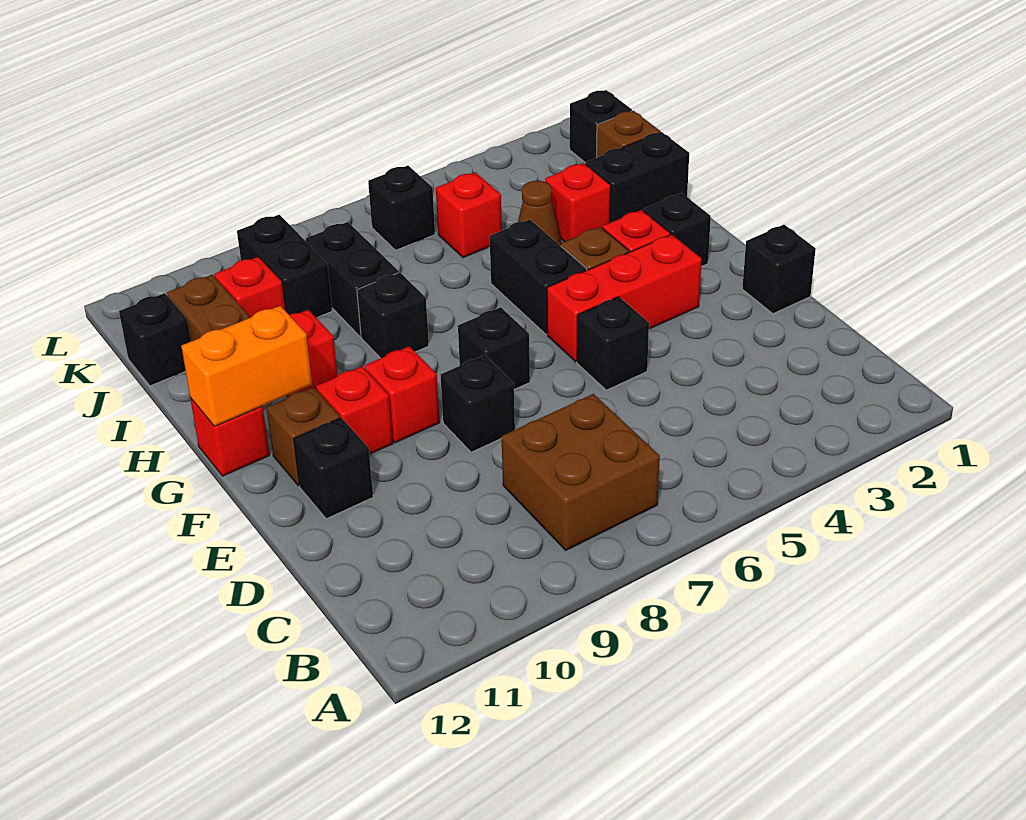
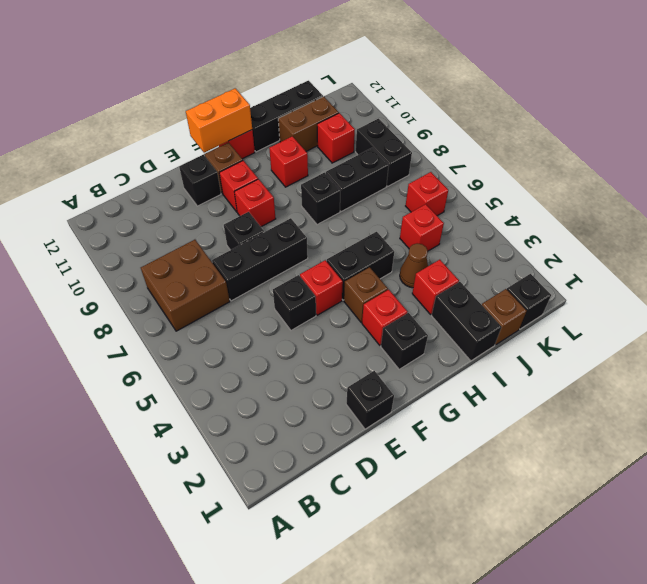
red brick F3:F5 level 1 -> red brick F5 level 1
black brick F7 level 1 -> black brick D7:F7 level 1
orange brick G11:G12 level 2 -> orange brick F12:G12 level 2
black brick J9:K9 level 1 -> black brick K8:K9 level 1
black brick J12 level 1 -> black brick H12:J12 level 1
black brick K6 level 1 -> red brick K6 level 1

